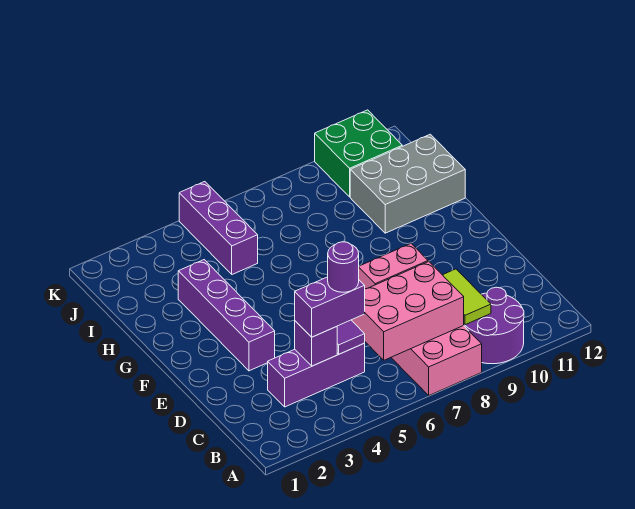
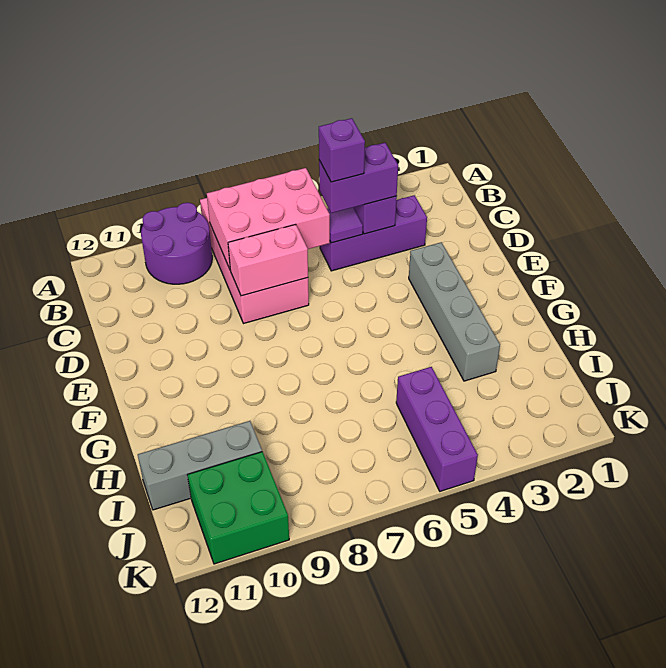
lime tile B9:C9 level 2 -> none
purple round brick C5 level 4 -> purple brick C5 level 4
purple brick E3:H3 level 1 -> grey brick E3:H3 level 1
grey brick H10:I12 level 1 -> grey brick I10:I12 level 1

